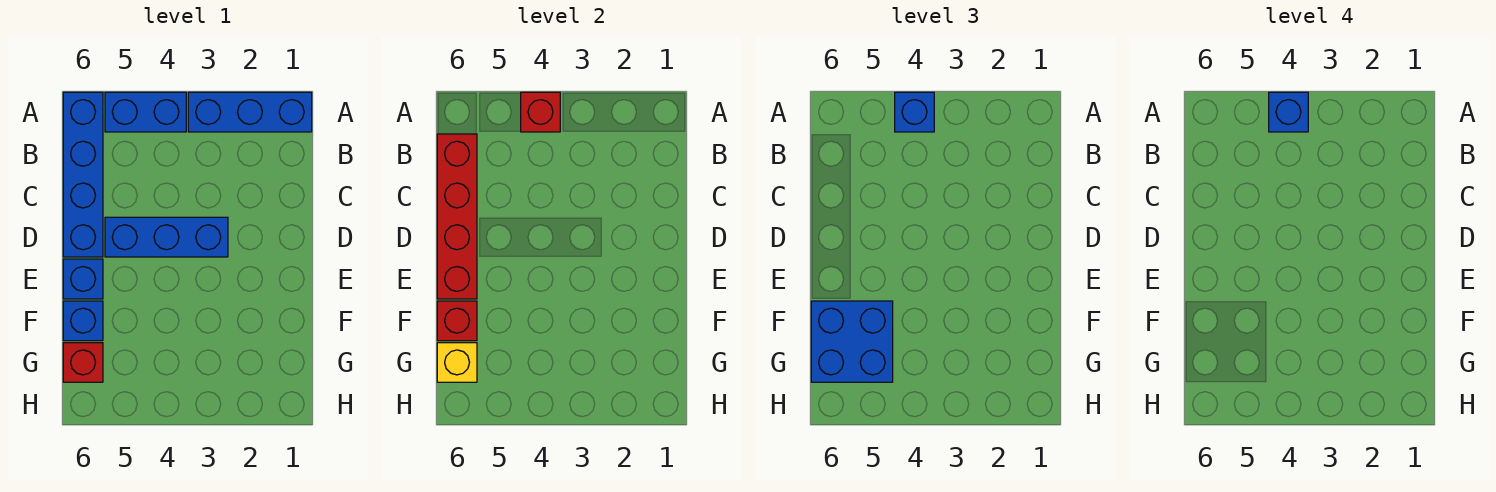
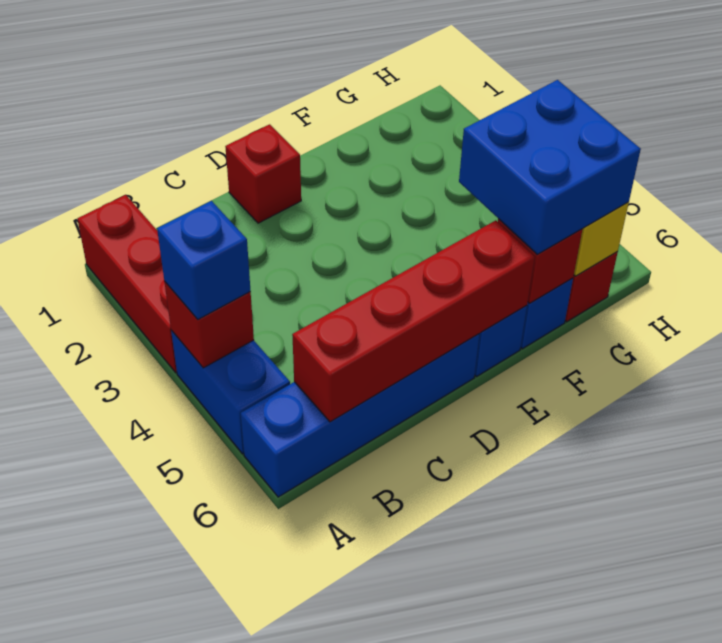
blue brick A1:A3 level 1 -> red brick A1:A3 level 1
blue brick A4 level 4 -> none
none -> red brick D1 level 1
blue brick D3:D5 level 1 -> none

